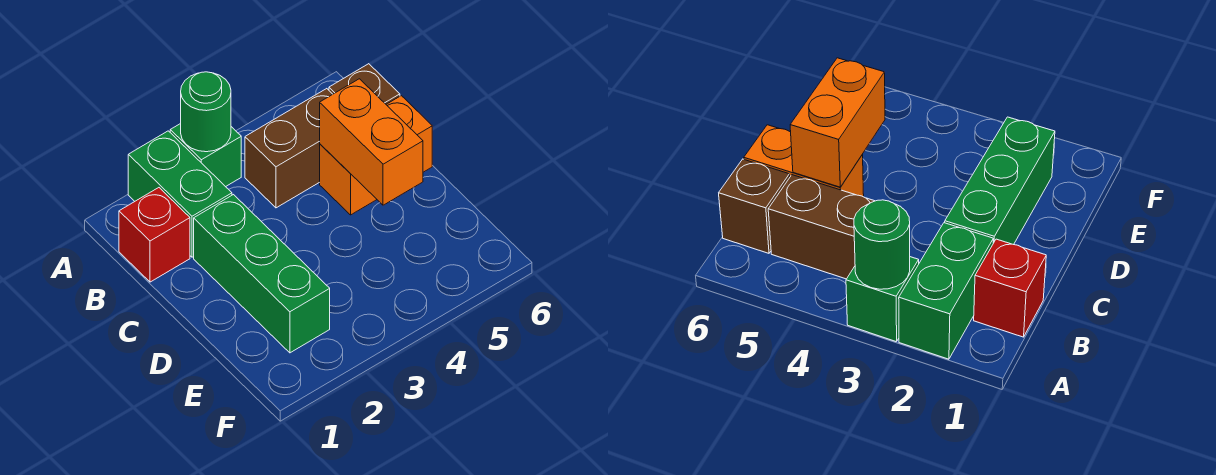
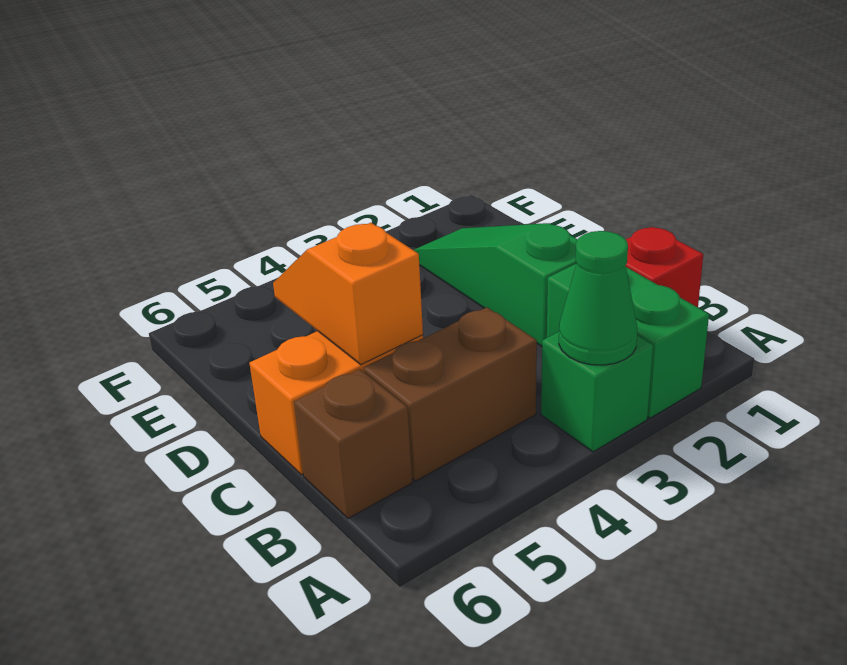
green round brick A3 level 2 -> green cone A3 level 2
green brick C2:E2 level 1 -> green slope C2:E2 level 1 top C
orange brick C5:D5 level 2 -> orange slope C5:D5 level 2 top C

